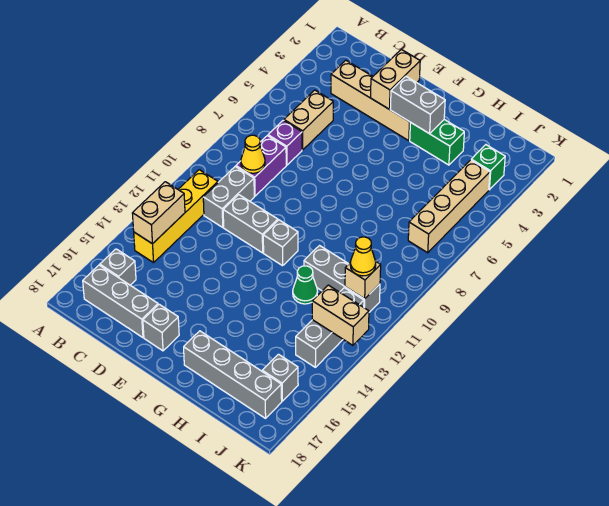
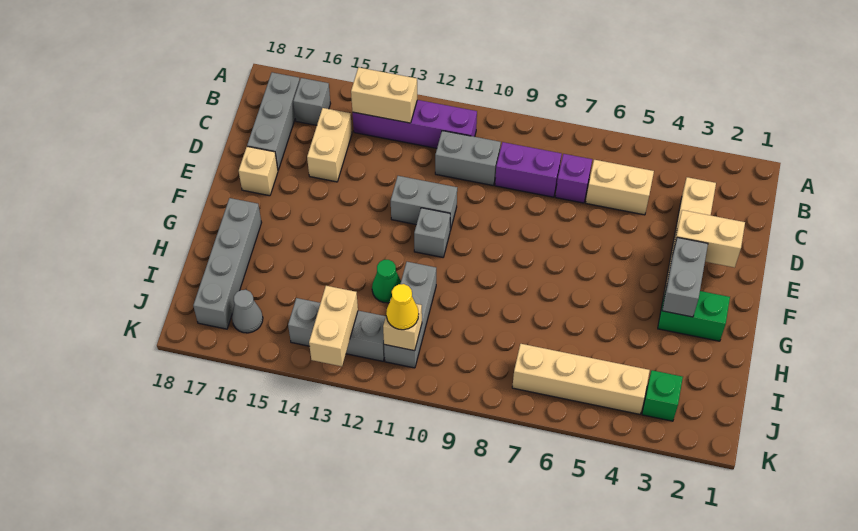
yellow brick B11:B14 level 1 -> purple brick B11:B14 level 1
yellow cone C9 level 2 -> none
none -> tan brick C15:D15 level 1
grey brick D11:E11 level 1 -> grey brick E11:E12 level 1
grey brick E17 level 1 -> tan brick E17 level 1
green brick G3:H3 level 1 -> green brick G2:G3 level 1
grey brick J16 level 1 -> grey cone J16 level 1

